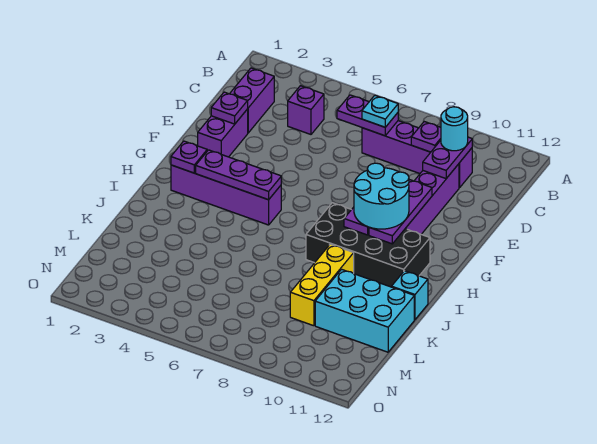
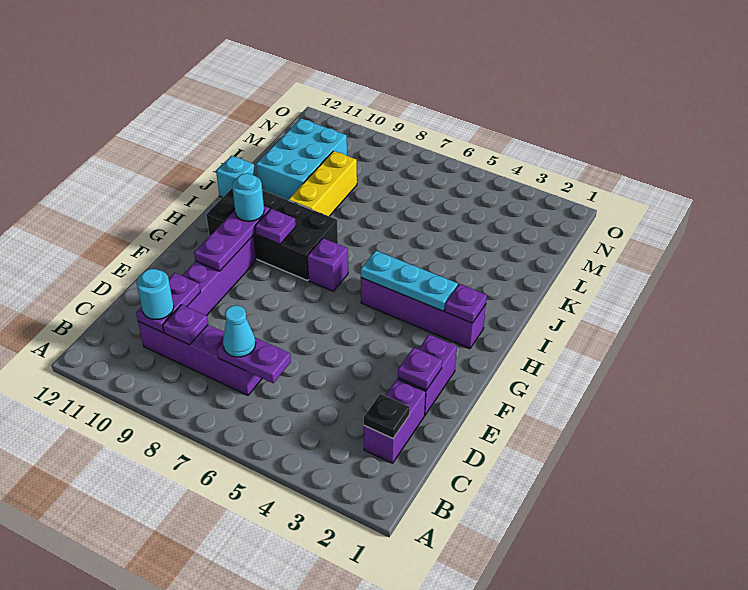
none -> black plate C2 level 2
purple brick C4 level 1 -> purple brick H7 level 1
cyan plate C7 level 3 -> cyan cone C7 level 3
cyan round brick G9:H10 level 3 -> cyan round brick H10 level 3
purple plate H3:H5 level 2 -> cyan plate H3:H5 level 2
cyan brick K10:L12 level 1 -> cyan brick K10:M11 level 1

